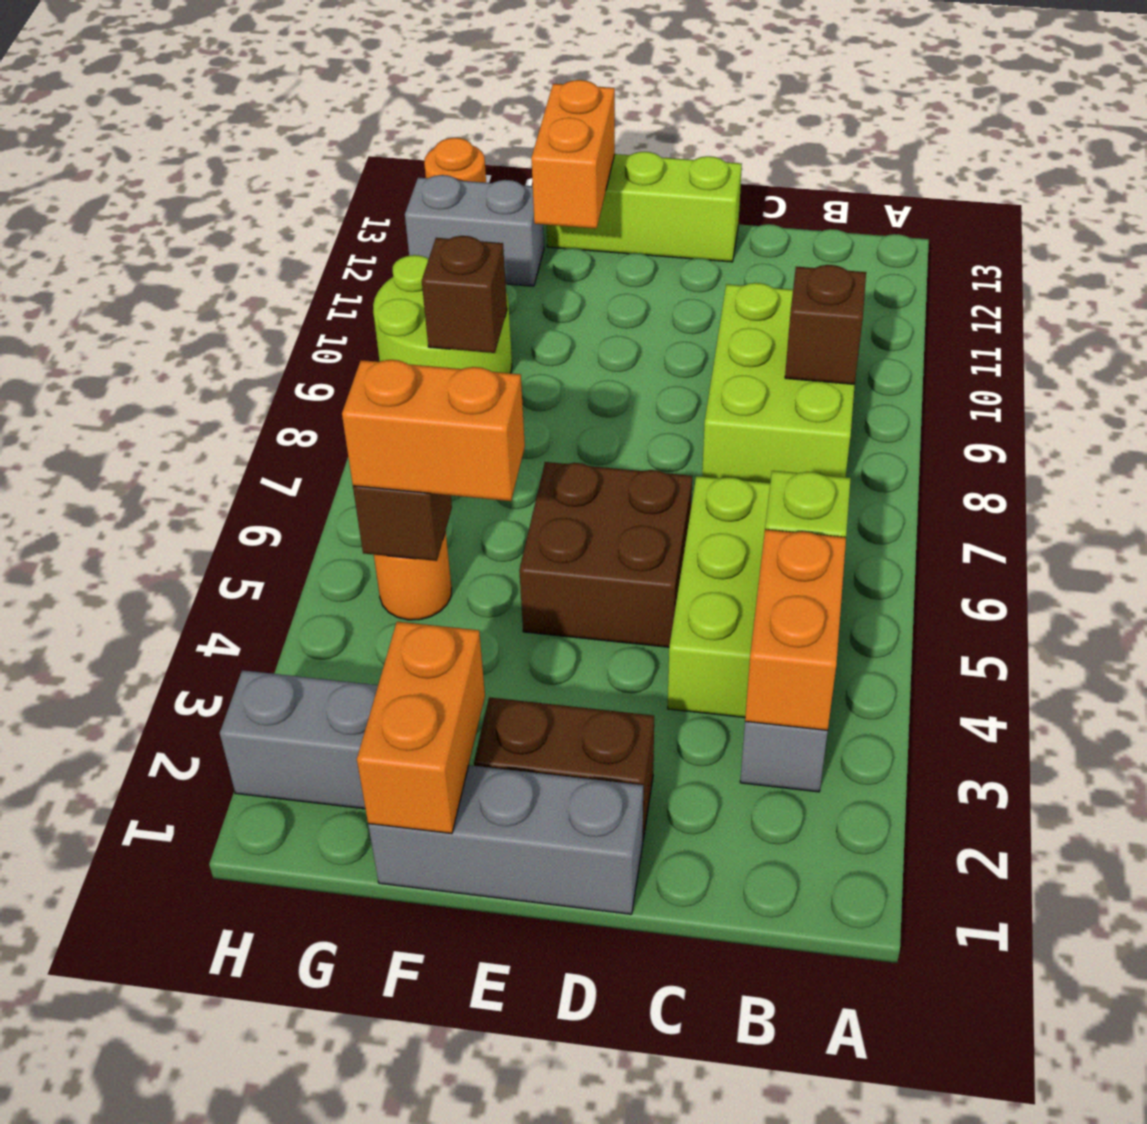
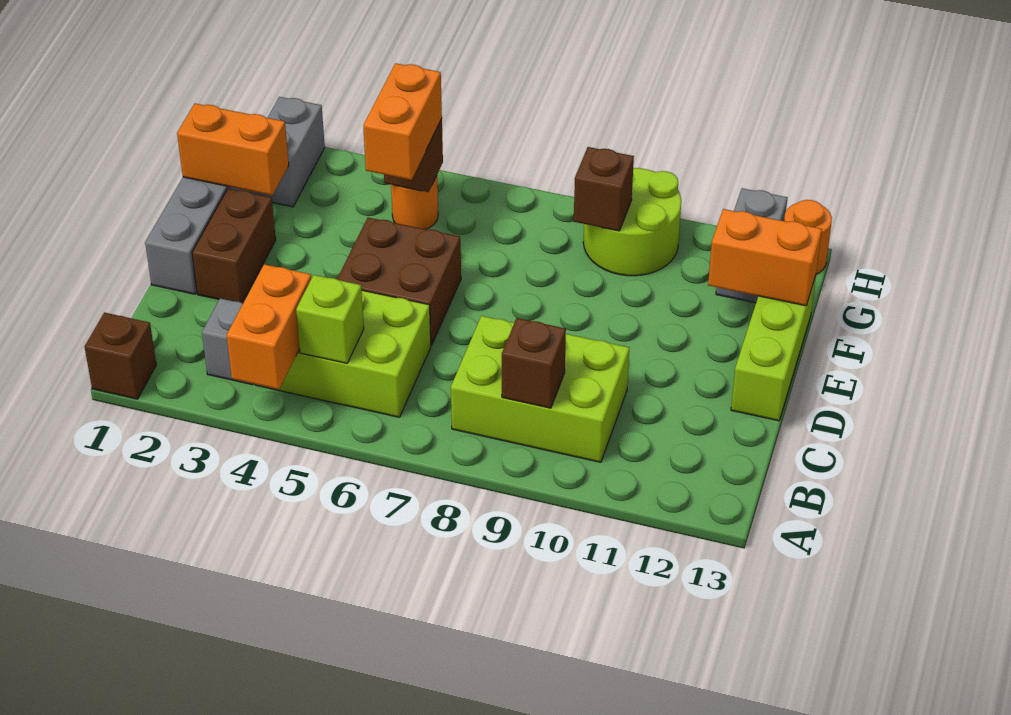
none -> brown brick A1 level 1
orange brick B3:B4 level 2 -> orange brick A4:B4 level 2

